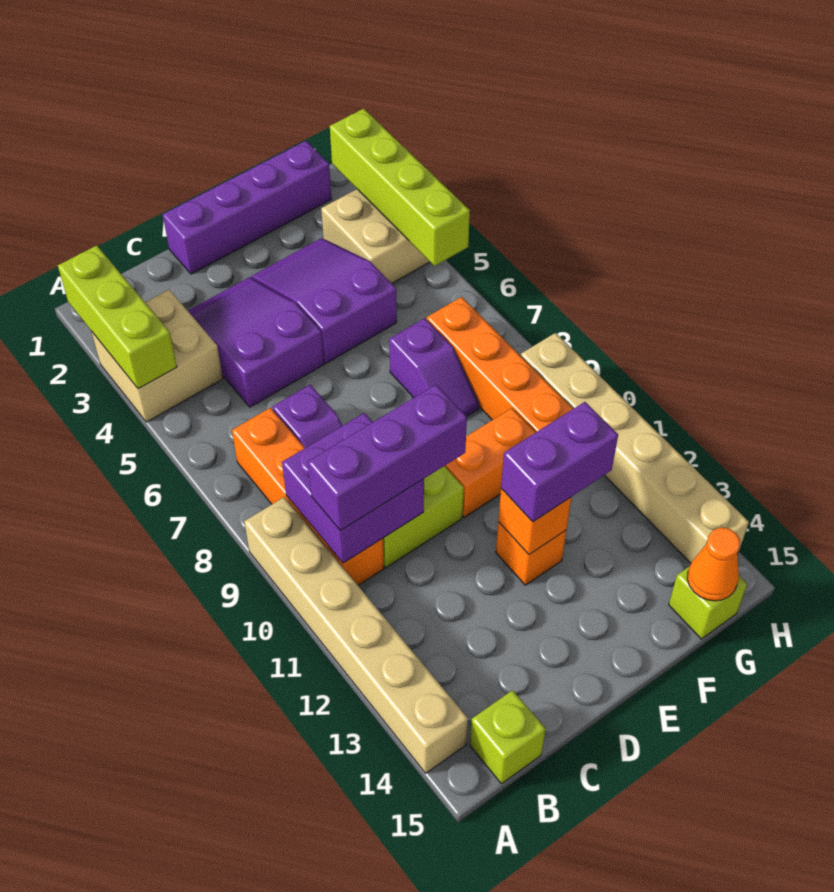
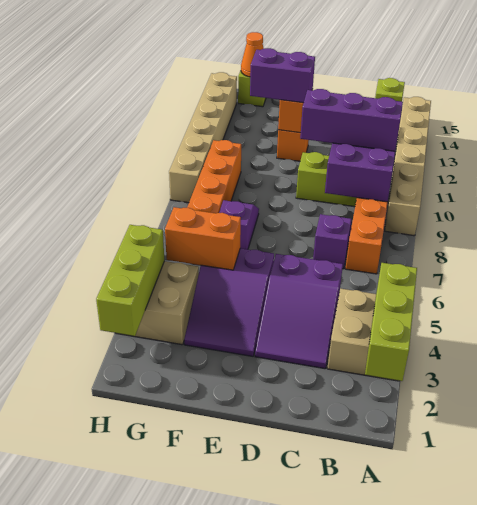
purple brick D1:G1 level 1 -> none
orange brick E10:F10 level 1 -> orange brick F5:G5 level 2
lime brick H2:H5 level 2 -> lime brick H2:H4 level 2

